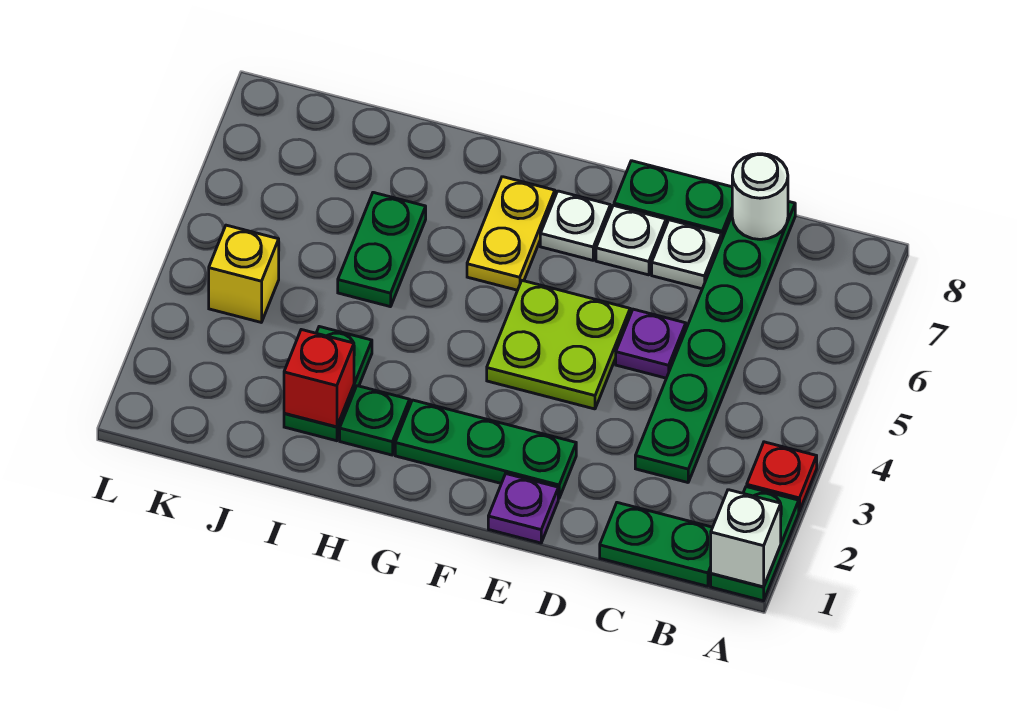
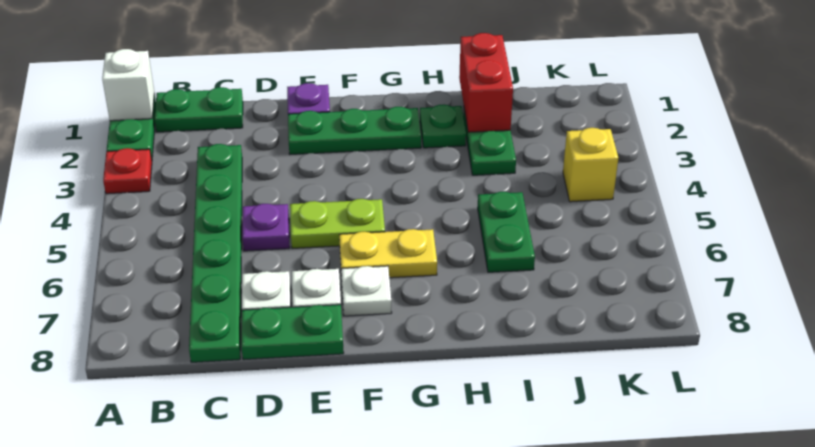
white round brick C8 level 2 -> none
lime plate E4:F5 level 1 -> lime plate E5:F5 level 1
yellow plate G6:G7 level 1 -> yellow plate F6:G6 level 1
red brick I2 level 2 -> red brick I1:I2 level 2

